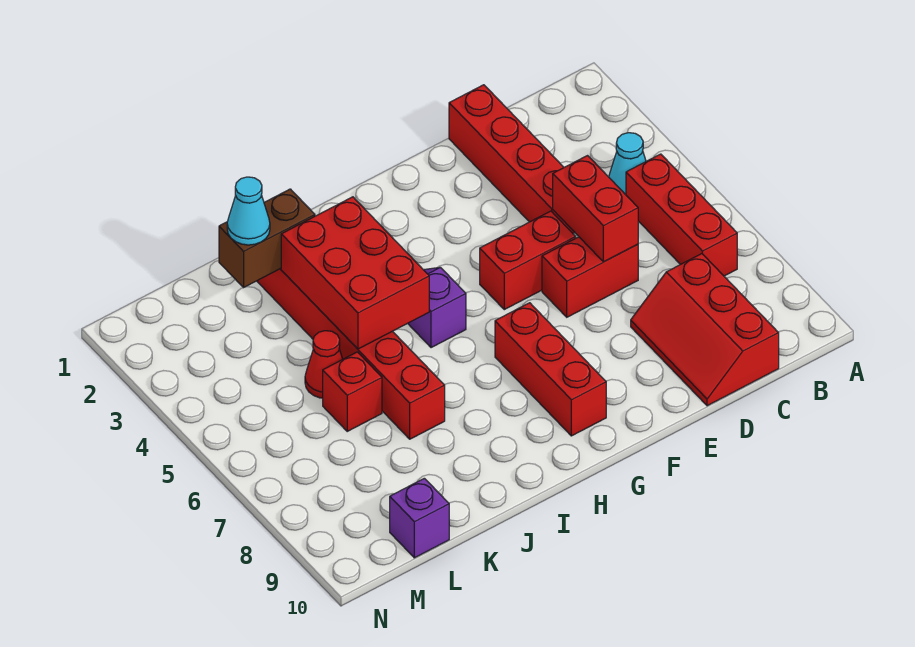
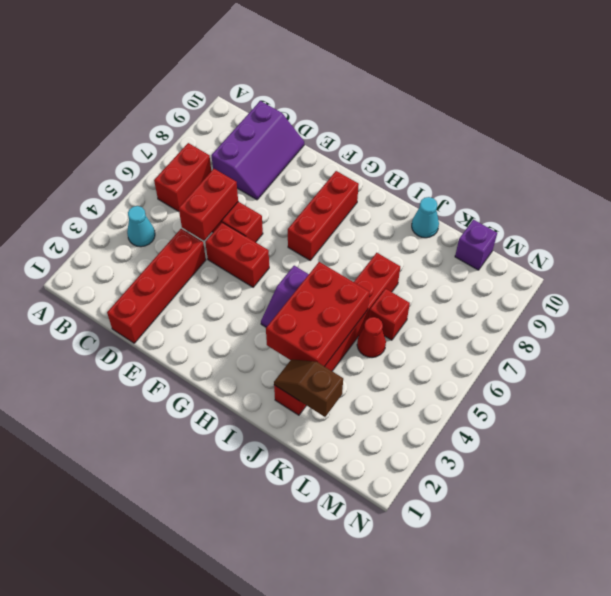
red brick B5:B7 level 1 -> red brick B6:B7 level 1
red slope C8:D10 level 1 top C -> purple slope C8:D10 level 1 top C
brown brick J2:K2 level 2 -> brown slope J2:K2 level 2 top K
cyan cone K2 level 3 -> cyan cone J10 level 1

